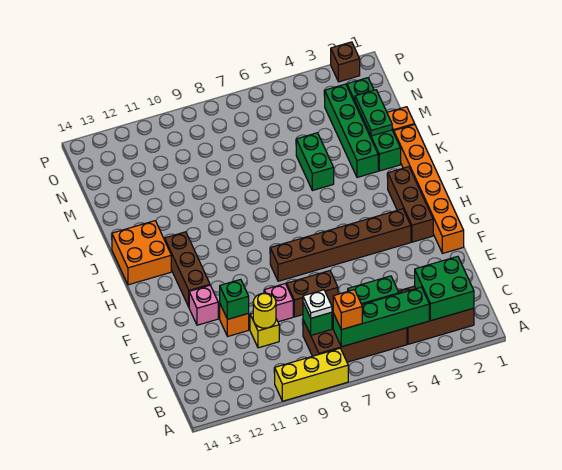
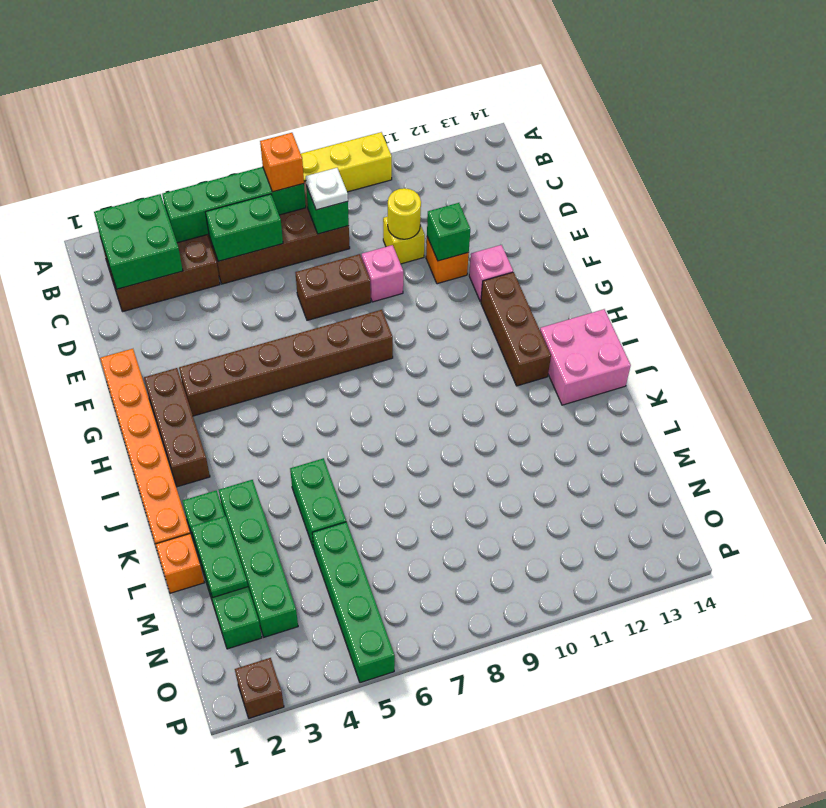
orange brick I13:J14 level 1 -> pink brick I13:J14 level 1
none -> green brick M5:P5 level 1

